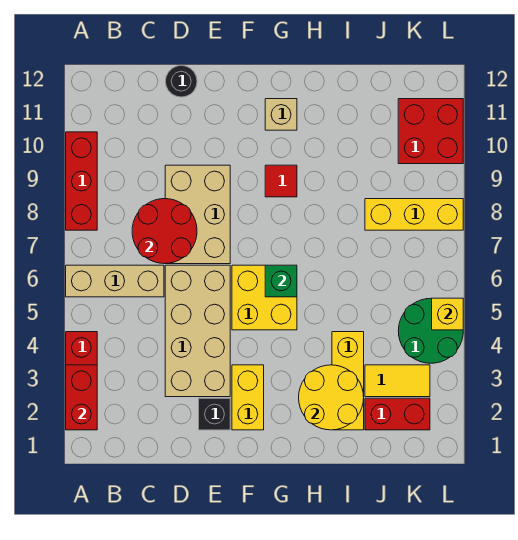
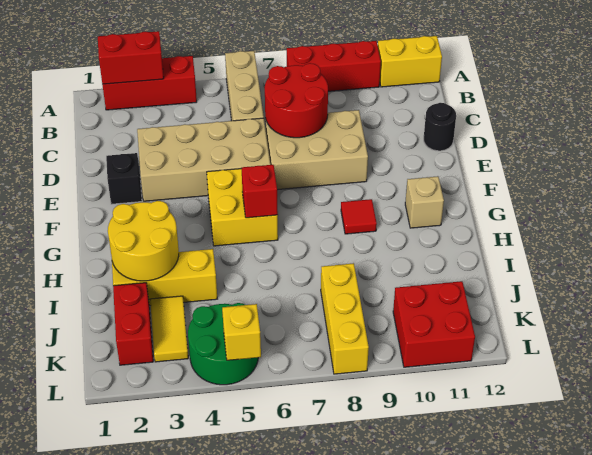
yellow brick F2:F3 level 1 -> yellow brick A11:A12 level 1
green brick G6 level 2 -> red brick G6 level 2

